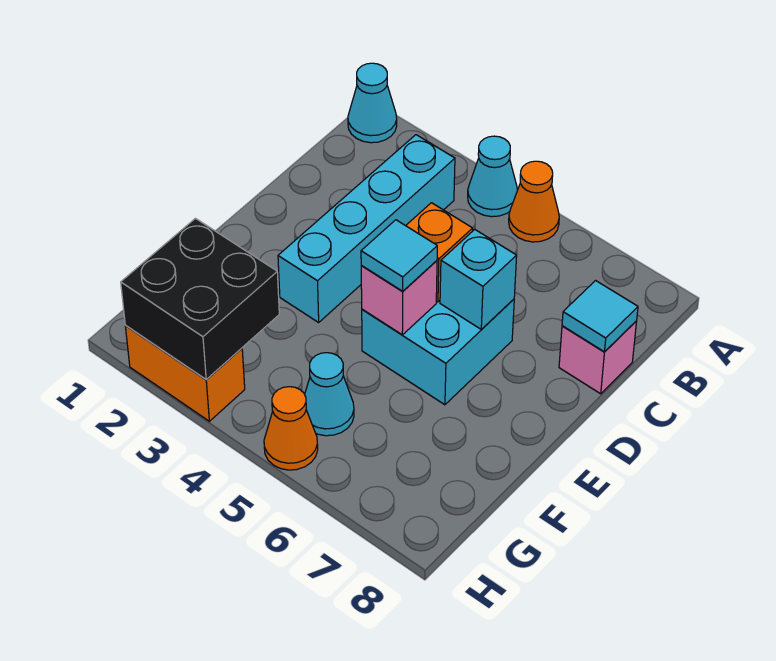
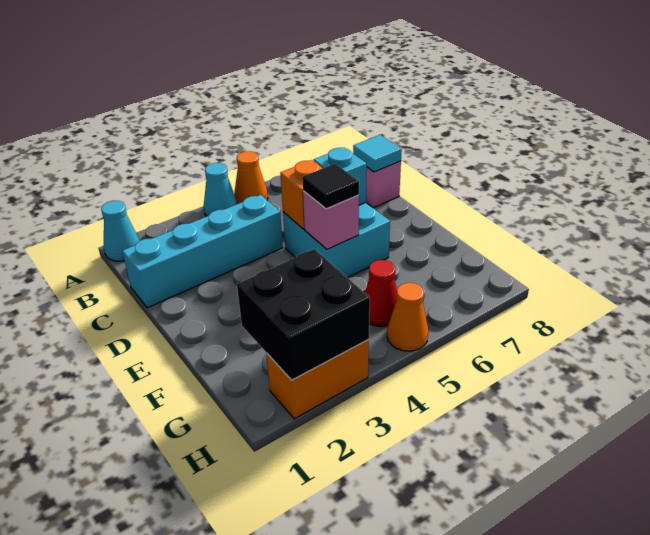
cyan brick B3:E3 level 1 -> cyan brick C1:C4 level 1
cyan tile E5 level 3 -> black tile E5 level 3
cyan cone G5 level 1 -> red cone G5 level 1

